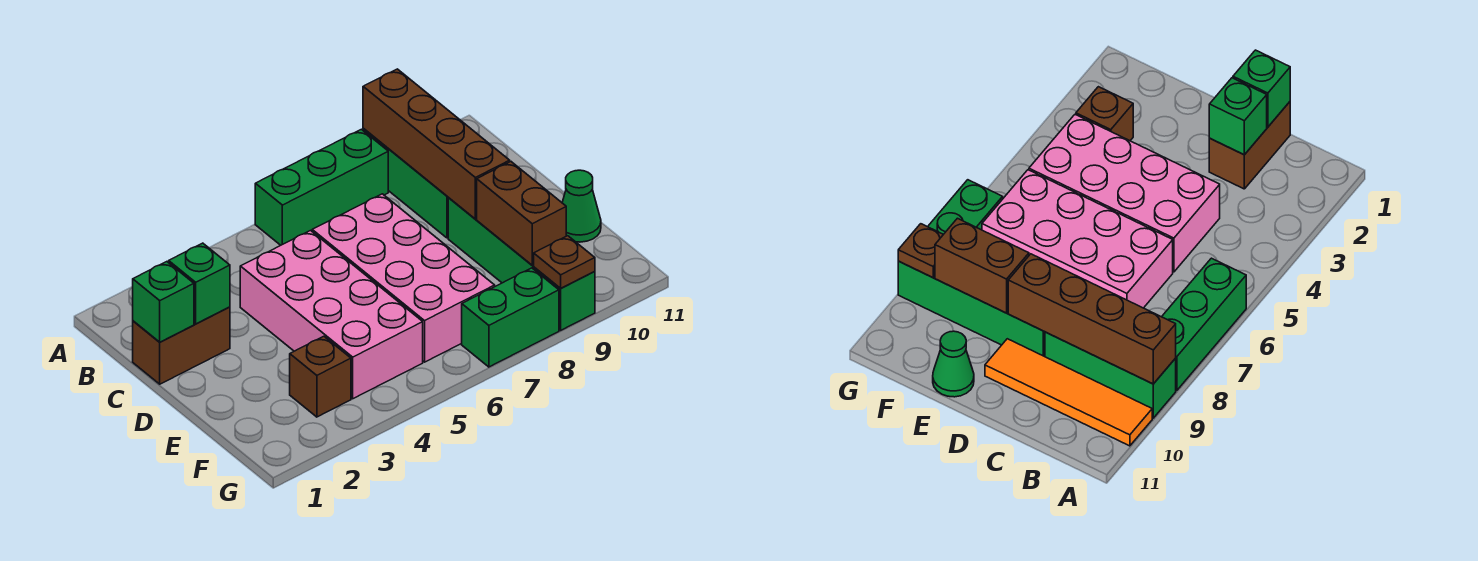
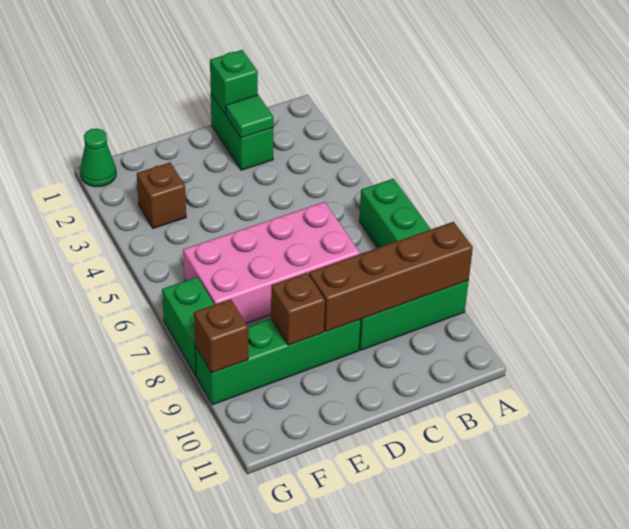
orange tile A10:D10 level 1 -> none
brown brick C1:C2 level 1 -> green brick C1:C2 level 1
green brick C2 level 2 -> green tile C2 level 2
pink brick C4:F5 level 1 -> none
brown brick E9:F9 level 2 -> brown brick E9 level 2
green cone E11 level 1 -> green cone G1 level 1
brown plate G9 level 2 -> brown brick G9 level 2

